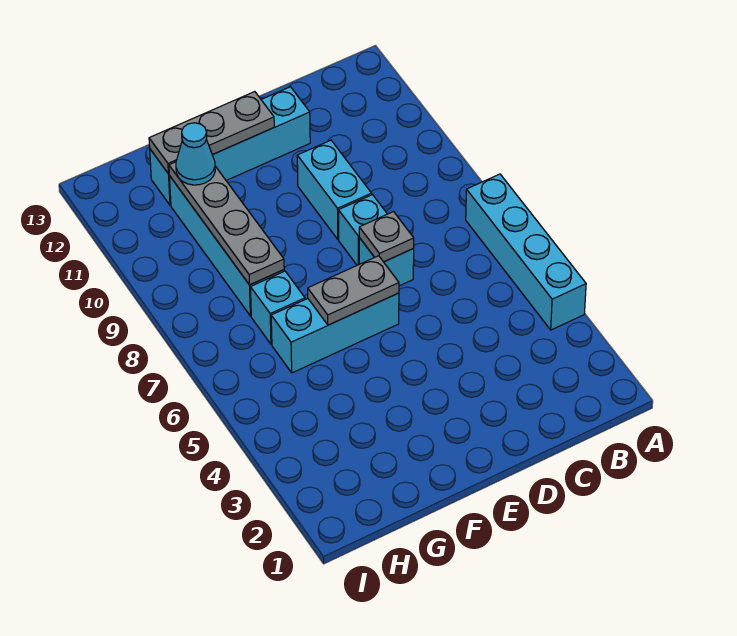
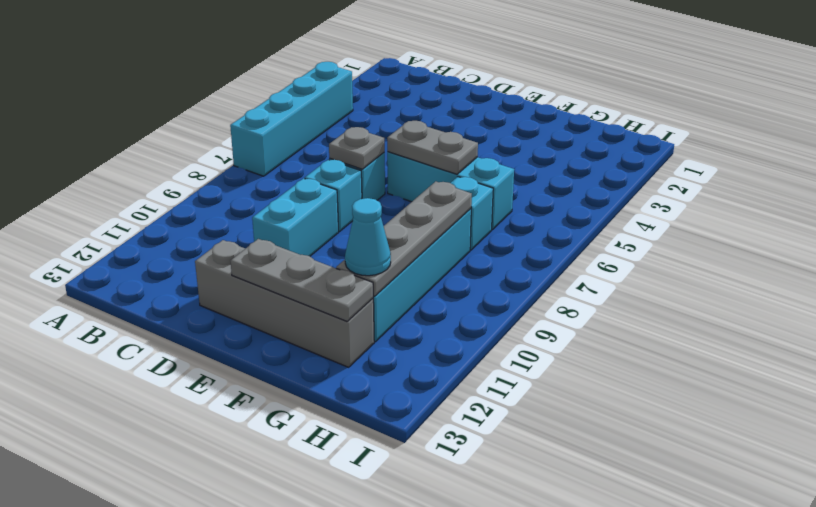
cyan brick D12:G12 level 1 -> grey brick D12:G12 level 1

